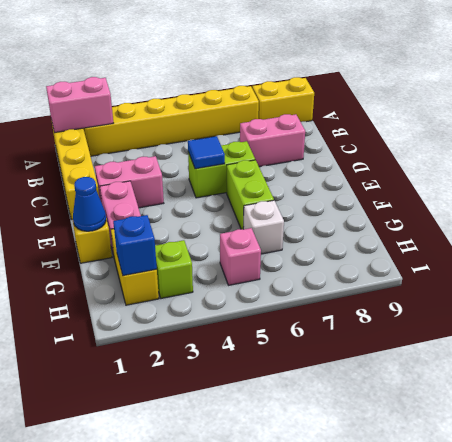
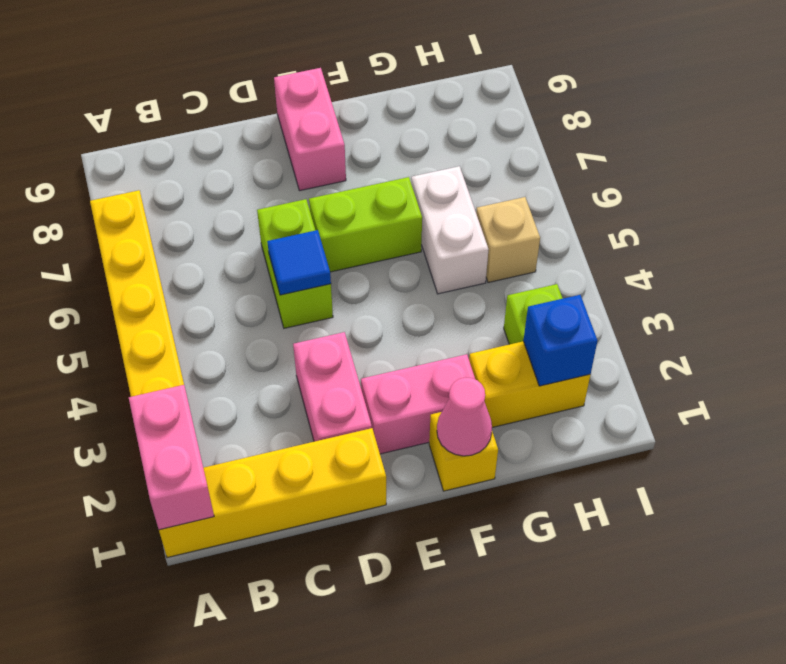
yellow brick A8:A9 level 1 -> none
pink brick C7:C8 level 1 -> pink brick E8:E9 level 1
blue cone F1 level 2 -> pink cone F1 level 2
white brick G6 level 1 -> white brick G5:G6 level 1
pink brick H5 level 1 -> tan brick H5 level 1

